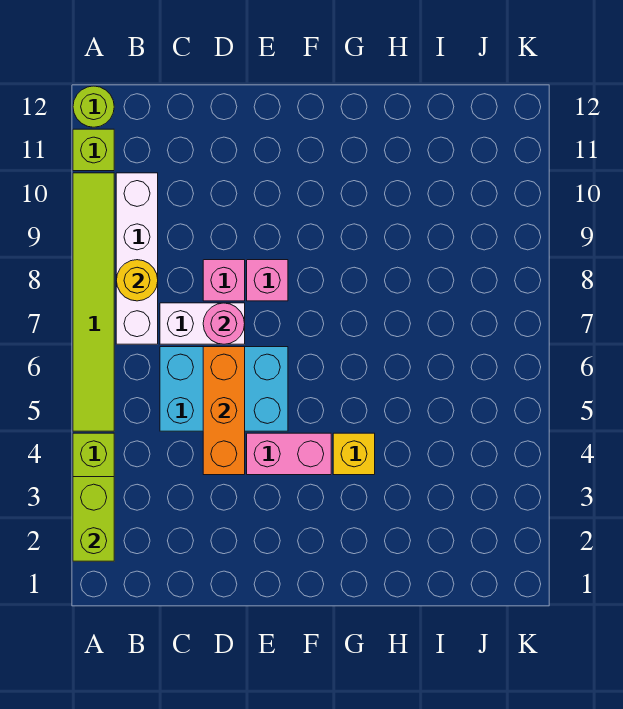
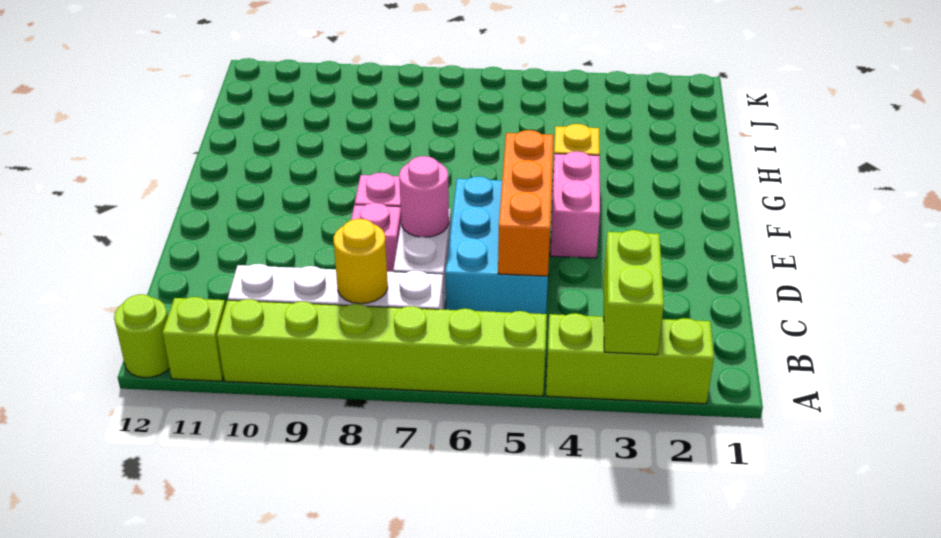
lime brick A2:A3 level 2 -> lime brick A3:B3 level 2
lime tile A5:A10 level 1 -> lime brick A5:A10 level 1
orange brick D4:D6 level 2 -> orange brick C5:E5 level 2

